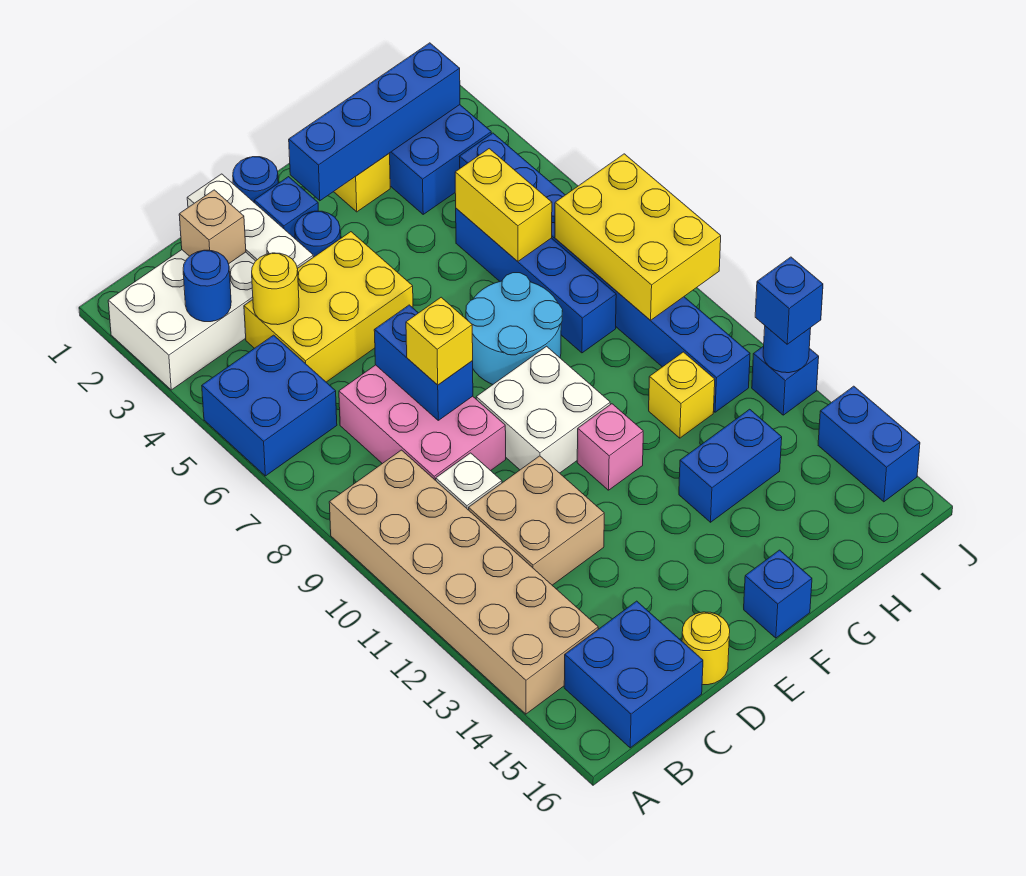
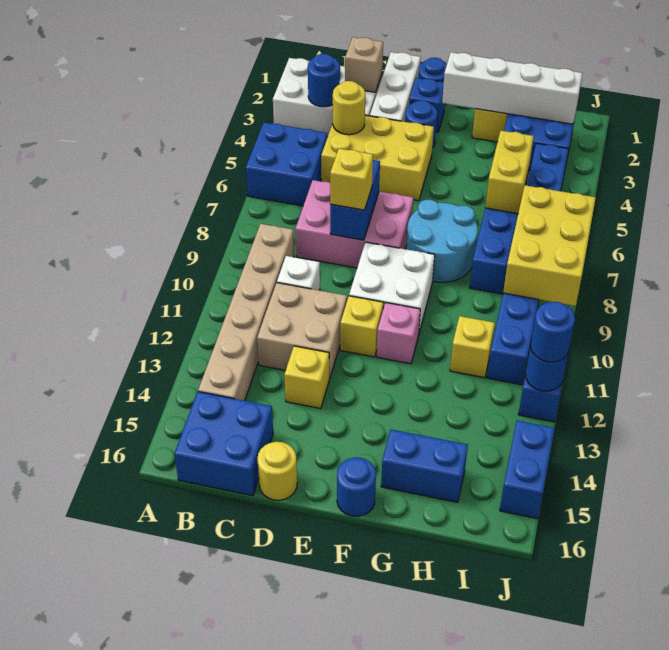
tan brick A9:B14 level 1 -> tan brick B9:B14 level 1
pink brick C7:D9 level 1 -> pink brick C7:E8 level 1
none -> yellow brick D13 level 1
none -> yellow brick E11 level 1
blue brick F2:I2 level 2 -> white brick F2:I2 level 2
blue brick F16 level 1 -> blue round brick F16 level 1
blue brick G13:H13 level 1 -> blue brick G15:H15 level 1
blue brick J12 level 3 -> blue round brick J12 level 3

